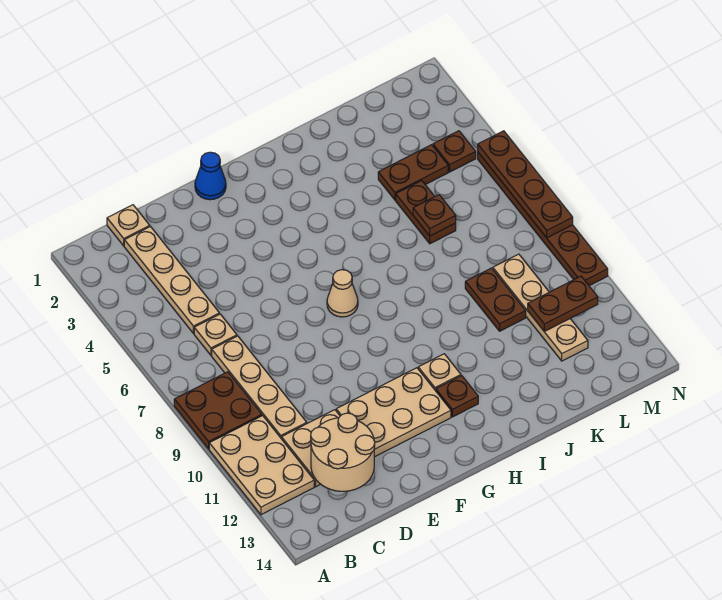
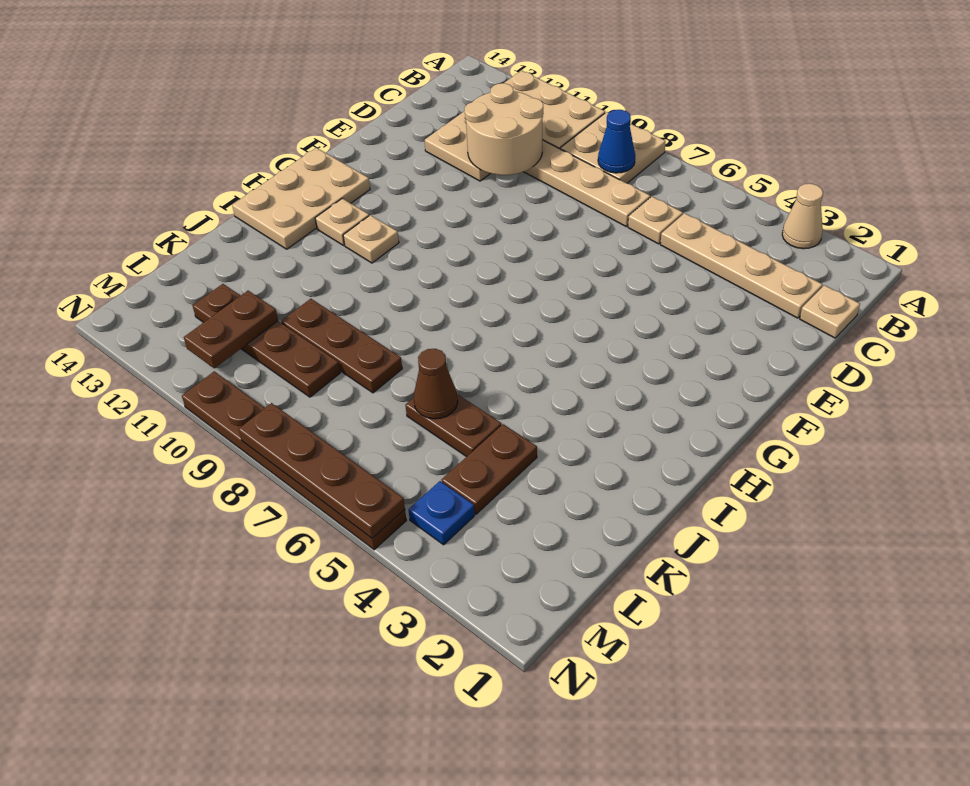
brown plate A8:B9 level 1 -> tan plate A8:B9 level 1
tan round brick C12:D13 level 2 -> tan round brick C10:D11 level 2
tan plate E11:G12 level 1 -> tan plate G13:I14 level 1
blue cone F1 level 1 -> blue cone B8 level 2
tan cone G7 level 1 -> tan cone A3 level 1
brown plate H12 level 1 -> tan plate H12 level 1
brown plate K6 level 2 -> brown cone K6 level 2
brown plate K9:K10 level 1 -> brown plate K8:K10 level 1
tan plate L9:L12 level 1 -> brown plate L9:L12 level 1
brown plate M4 level 1 -> blue plate M4 level 1

